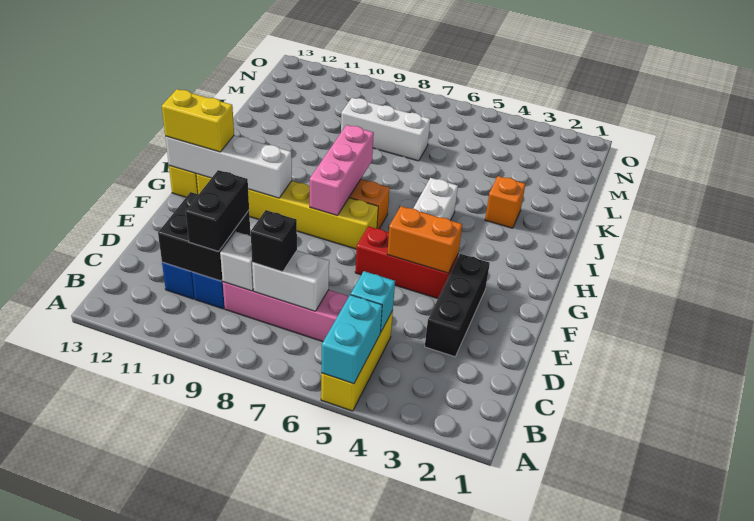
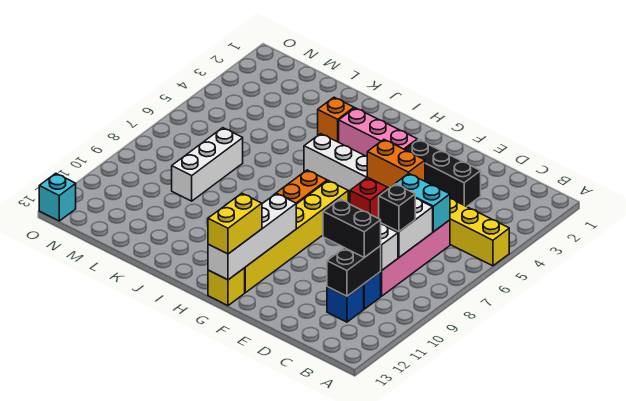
cyan brick A5:B5 level 2 -> cyan brick C6:D6 level 2
cyan brick C5 level 2 -> cyan brick O13 level 1
black brick C10:D11 level 2 -> black brick C10:C11 level 2
orange brick F4:F5 level 2 -> orange brick E5:F5 level 2
pink brick G8:I8 level 2 -> pink brick G3:I3 level 1

